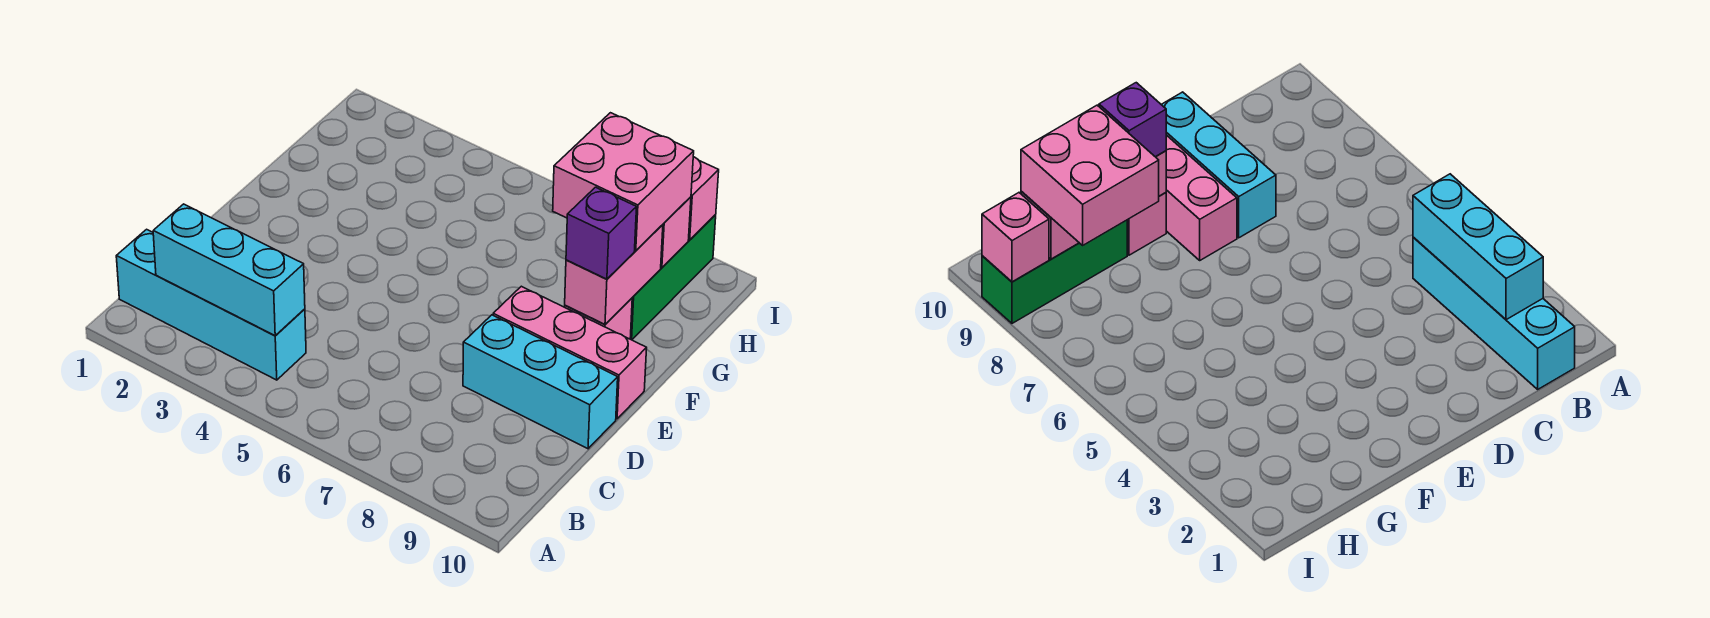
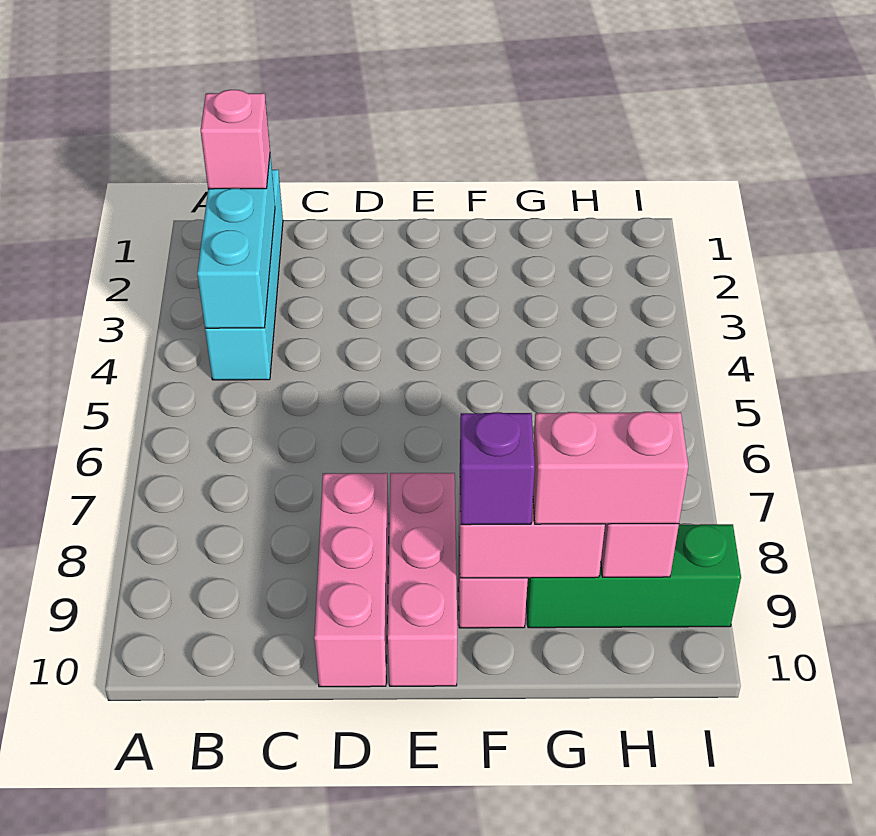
cyan brick D8:D10 level 1 -> pink brick D8:D10 level 1
pink brick G8:H9 level 3 -> pink brick G9:H9 level 3
pink brick I9 level 2 -> pink brick B2 level 3

